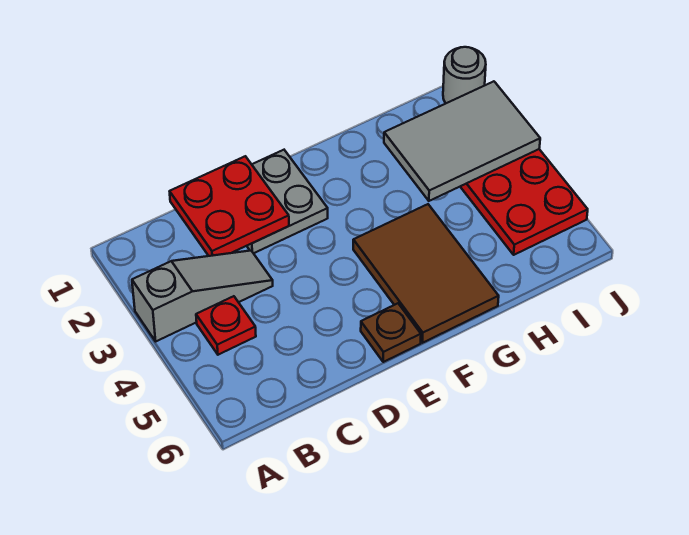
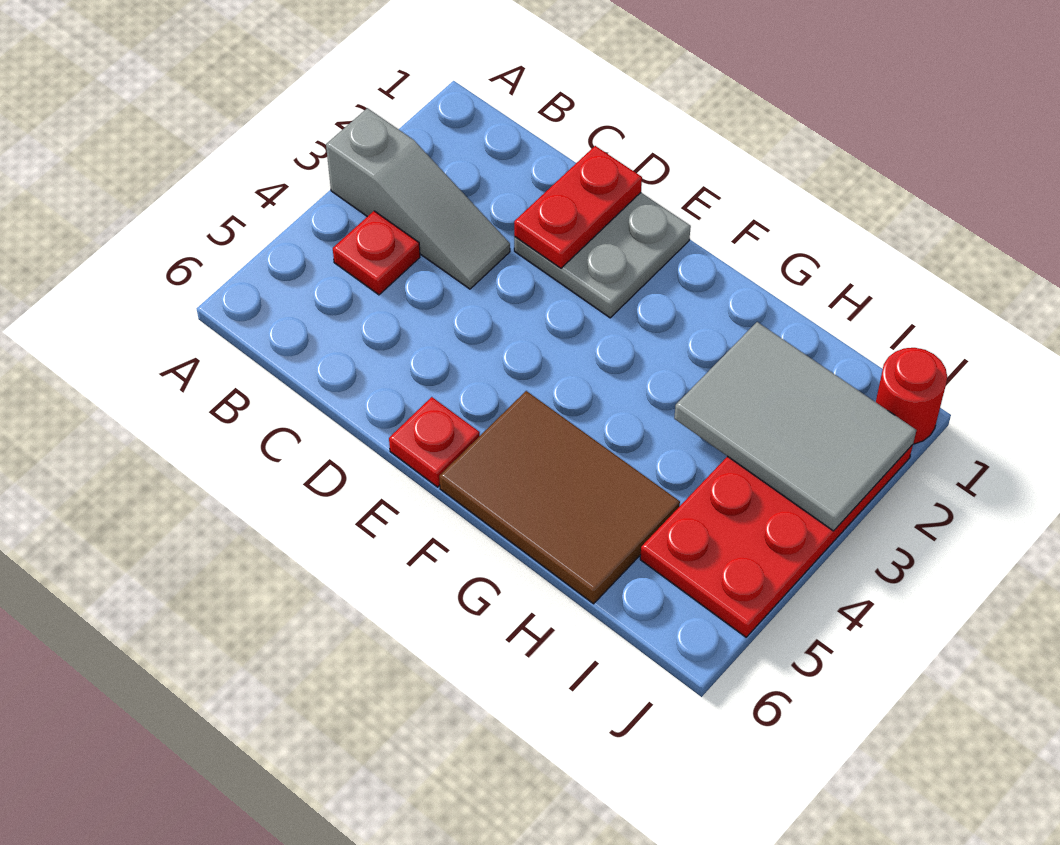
red plate C1:D2 level 2 -> red plate D1:D2 level 2
brown plate E6 level 1 -> red plate E6 level 1
brown tile F4:G6 level 1 -> brown tile F5:H6 level 1
grey round brick J1 level 1 -> red round brick J1 level 1

